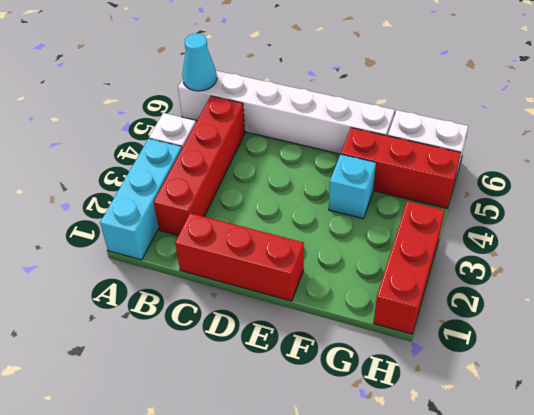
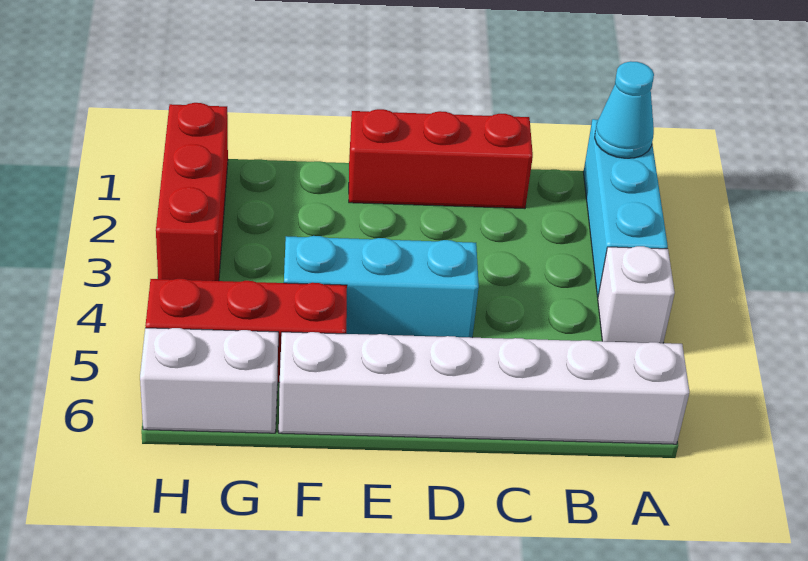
cyan cone A6 level 2 -> cyan cone A1 level 2
red brick B2:B5 level 1 -> none
cyan brick F4 level 1 -> cyan brick D4:F4 level 1

